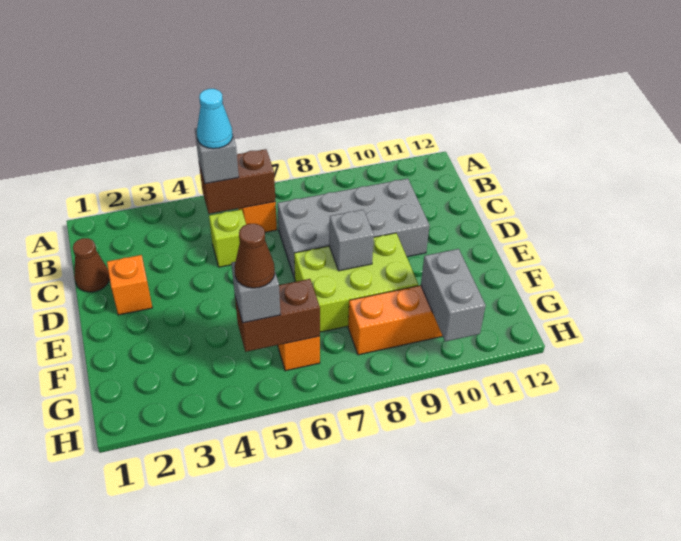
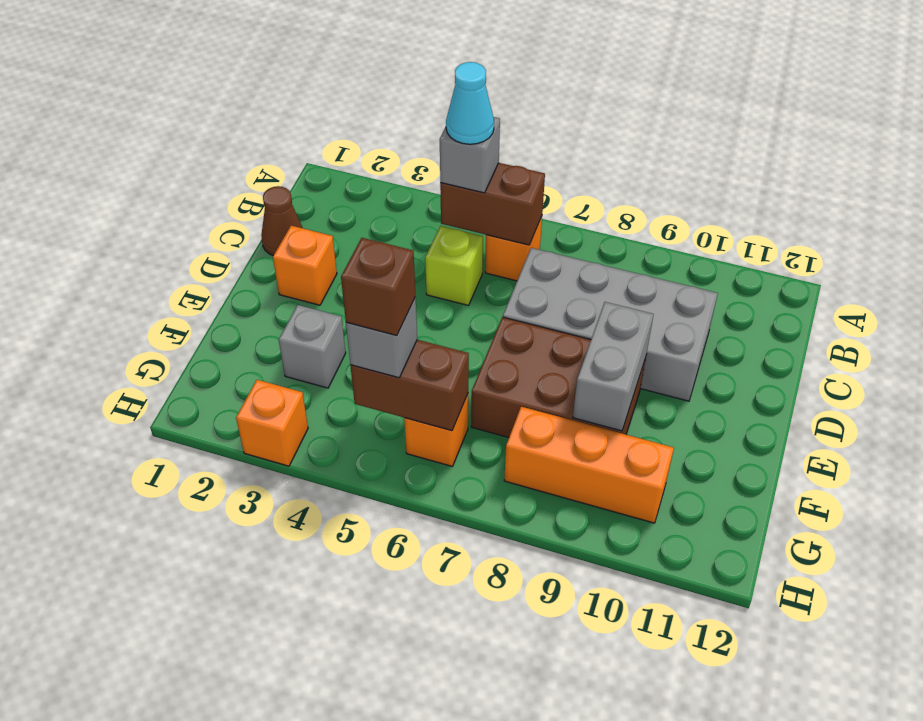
lime brick E7:F9 level 1 -> brown brick E7:F9 level 1
grey brick E8 level 2 -> grey brick F3 level 1
brown cone G5 level 4 -> brown brick G5 level 4
grey brick G10:H10 level 2 -> grey brick E9:F9 level 2
none -> orange brick H3 level 1

